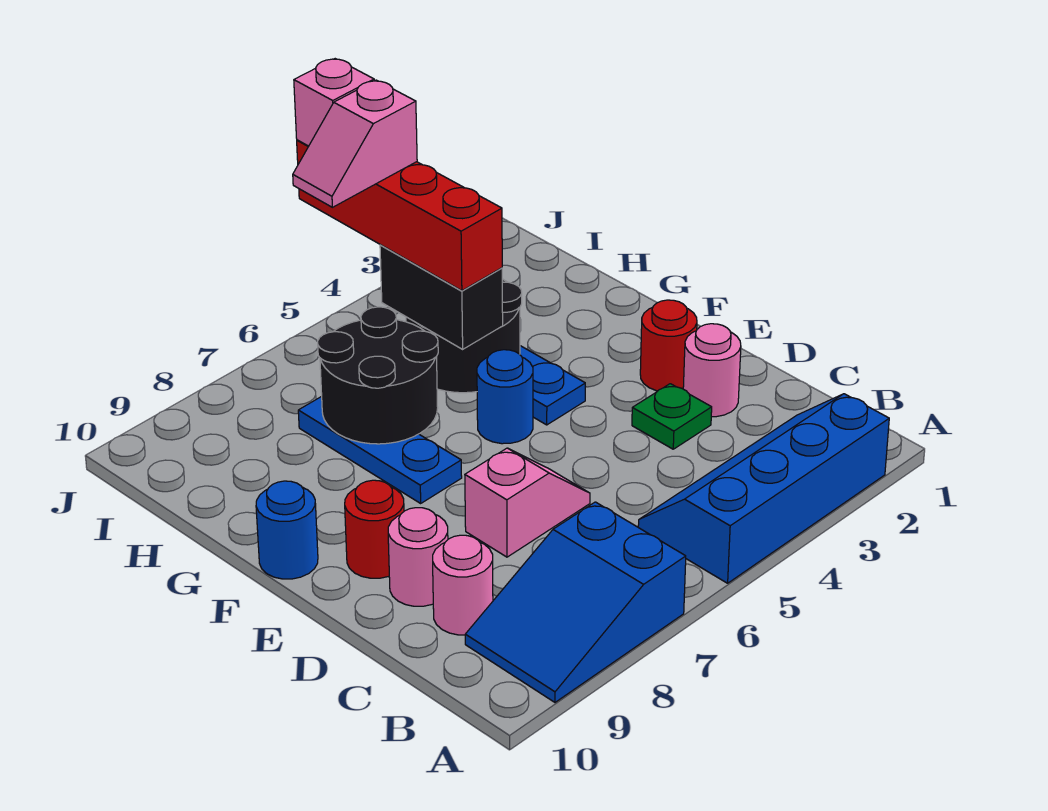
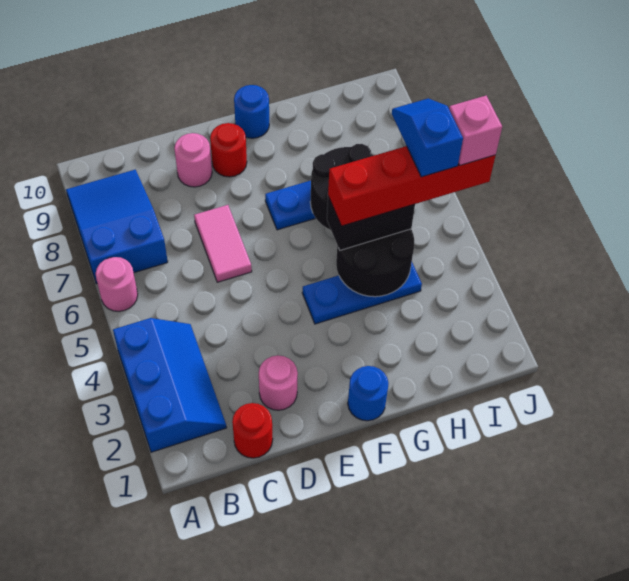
blue slope A2:B5 level 1 top A -> blue slope A2:B4 level 1 top A
pink round brick C9 level 1 -> pink round brick A6 level 1
green plate D3 level 1 -> none
pink slope D6:D7 level 1 top 7 -> pink tile D6:D7 level 1
red round brick E2 level 1 -> red round brick C1 level 1
blue round brick F5 level 1 -> blue round brick F1 level 1
pink slope I5:I6 level 5 top 5 -> blue slope I5:I6 level 5 top 5

